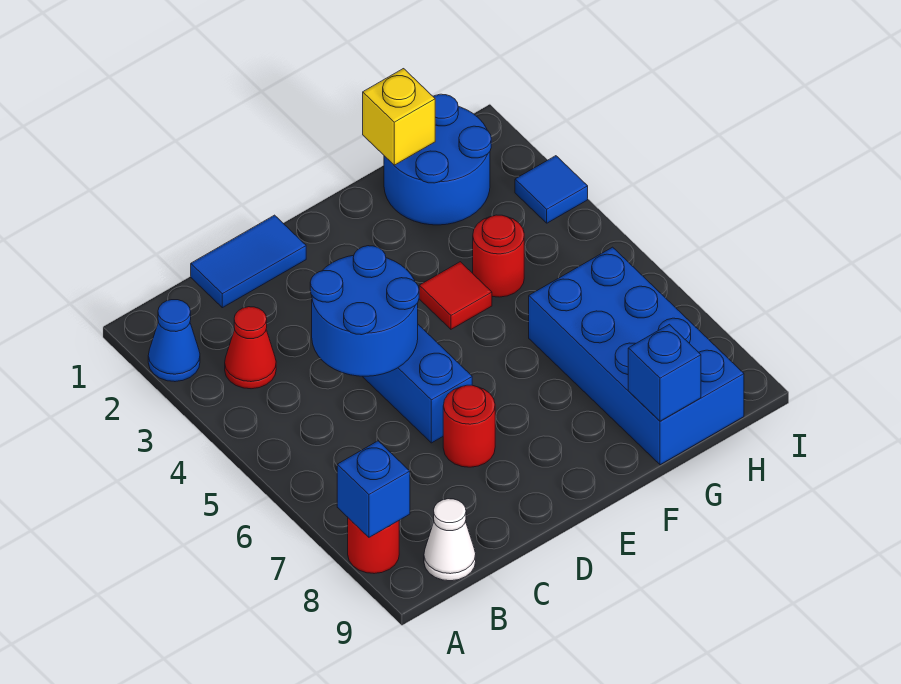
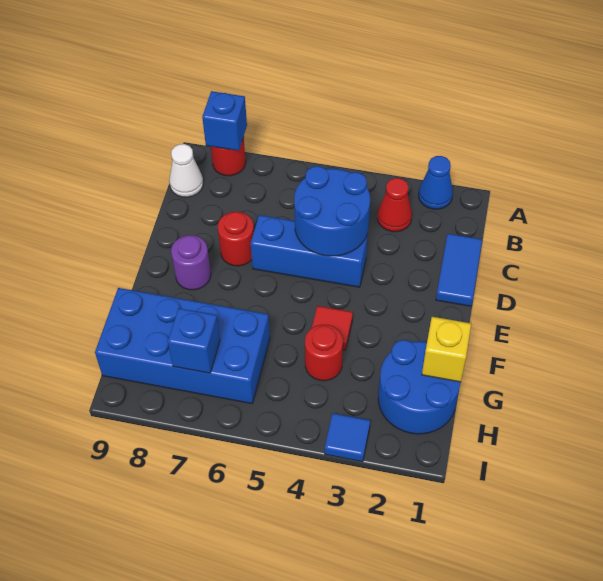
none -> purple round brick E8 level 1
blue brick G9 level 2 -> blue brick H7 level 2

